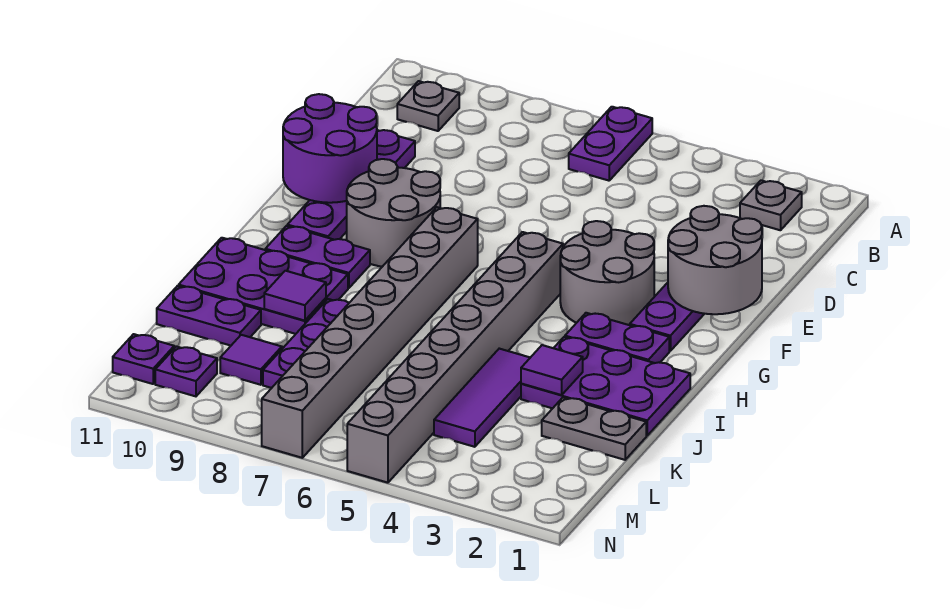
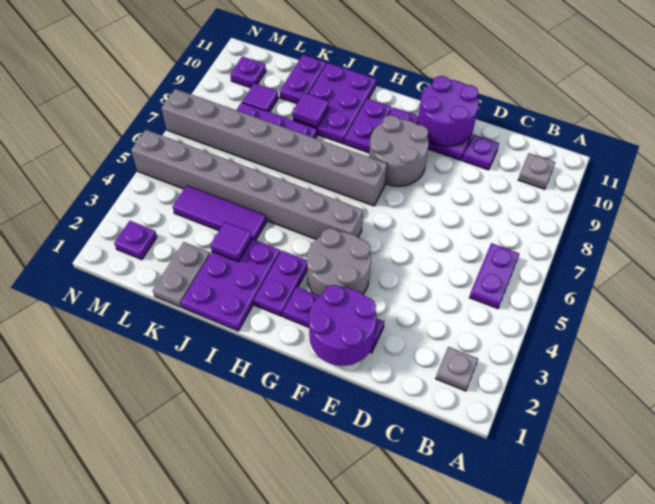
purple plate A6:B6 level 1 -> purple plate B5:B6 level 1
grey round brick E1:F2 level 2 -> purple round brick E1:F2 level 2
purple plate M11 level 1 -> purple plate M2 level 1

